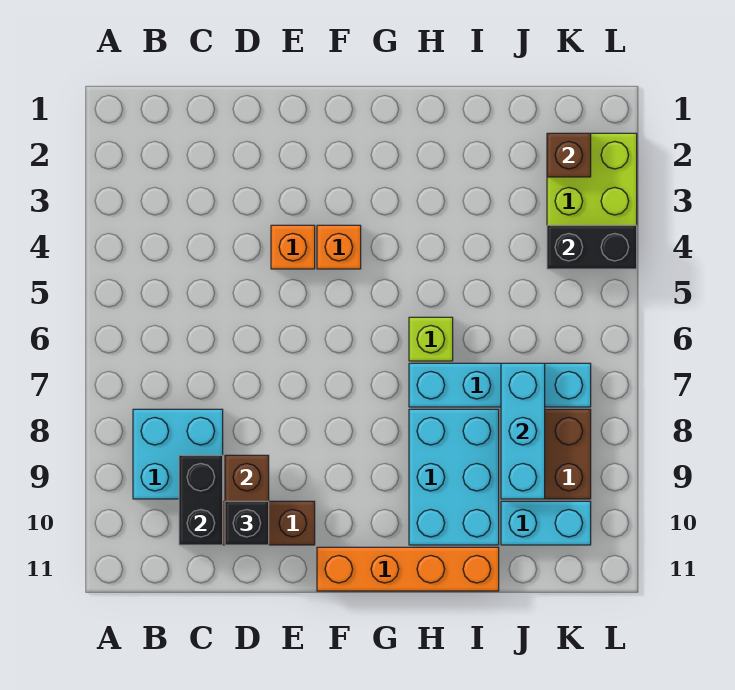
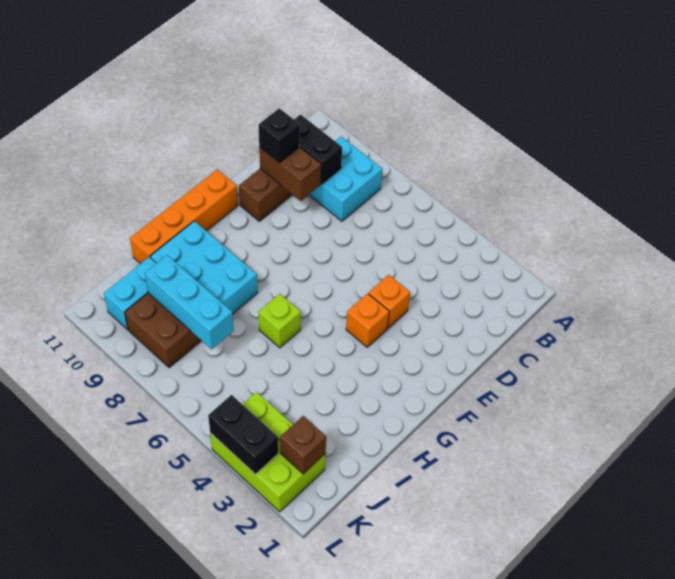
cyan brick H7:K7 level 1 -> none
black brick K4:L4 level 2 -> black brick L3:L4 level 2

